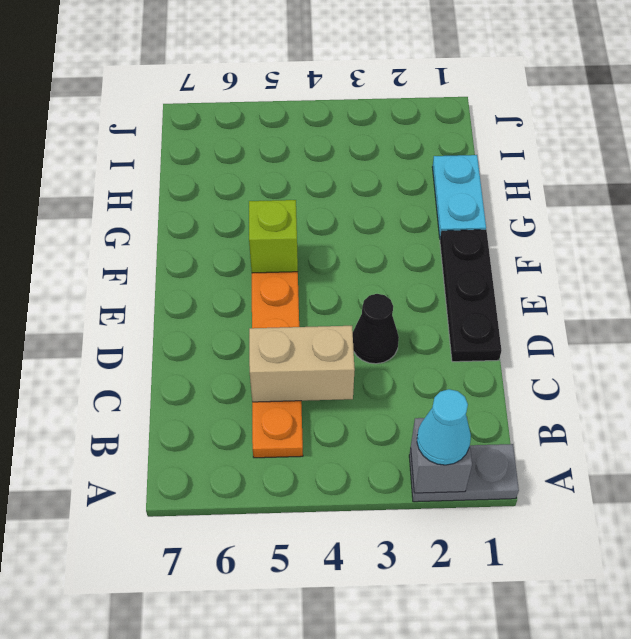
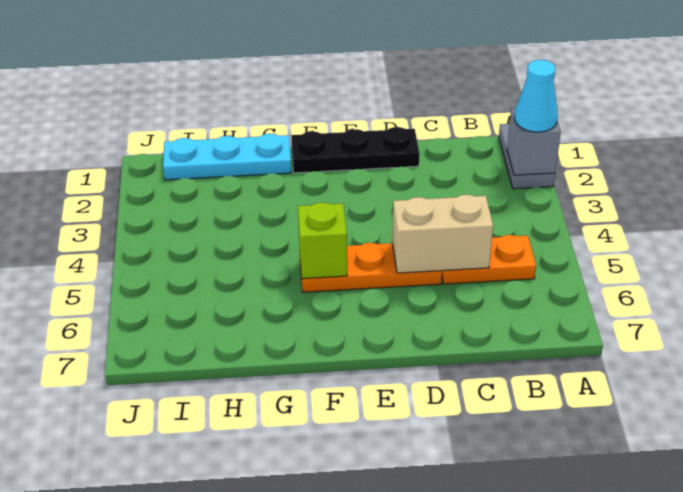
tan brick C4:C5 level 2 -> tan brick C5:D5 level 2
black cone D3 level 1 -> none
cyan plate G1:H1 level 1 -> cyan plate G1:I1 level 1

